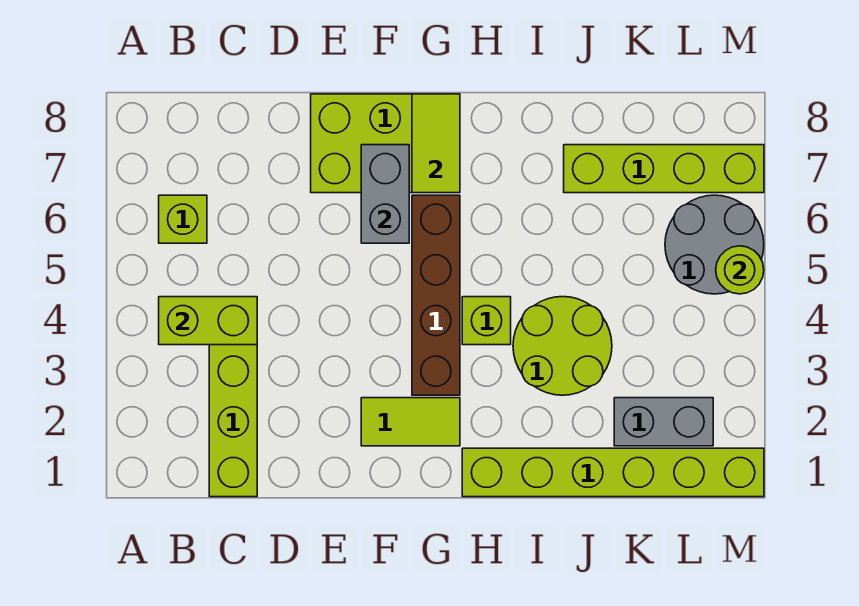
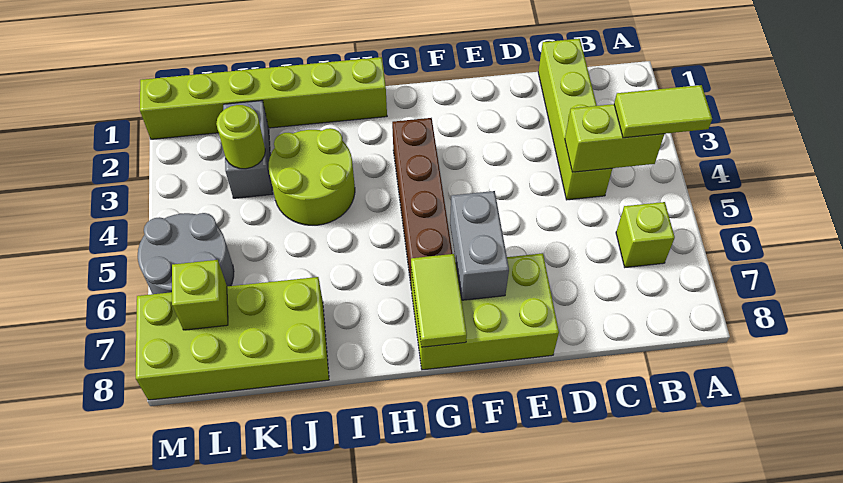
lime tile F2:G2 level 1 -> lime tile A4:B4 level 3
lime brick H4 level 1 -> lime brick L7 level 2
lime brick J7:M7 level 1 -> lime brick J7:M8 level 1
grey brick K2:L2 level 1 -> grey brick K2:K3 level 1
lime round brick M5 level 2 -> lime round brick K3 level 2

